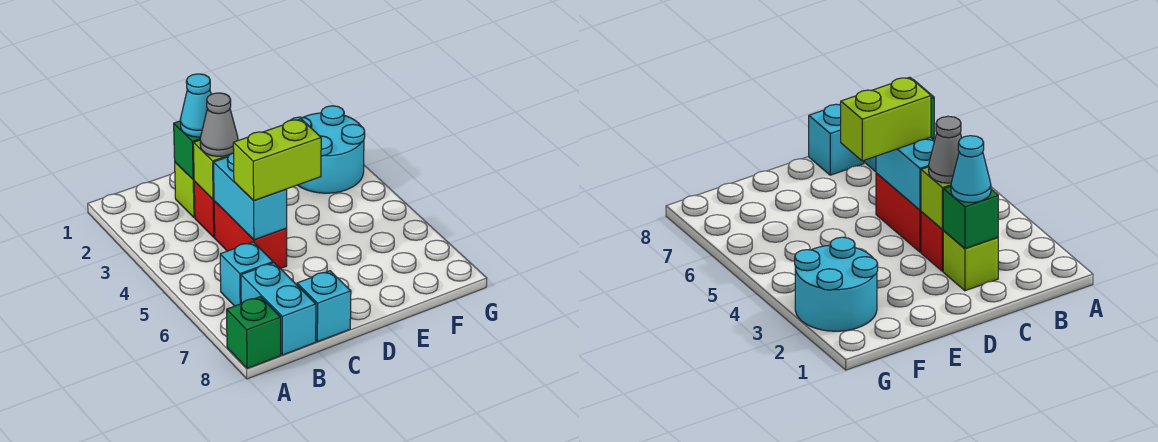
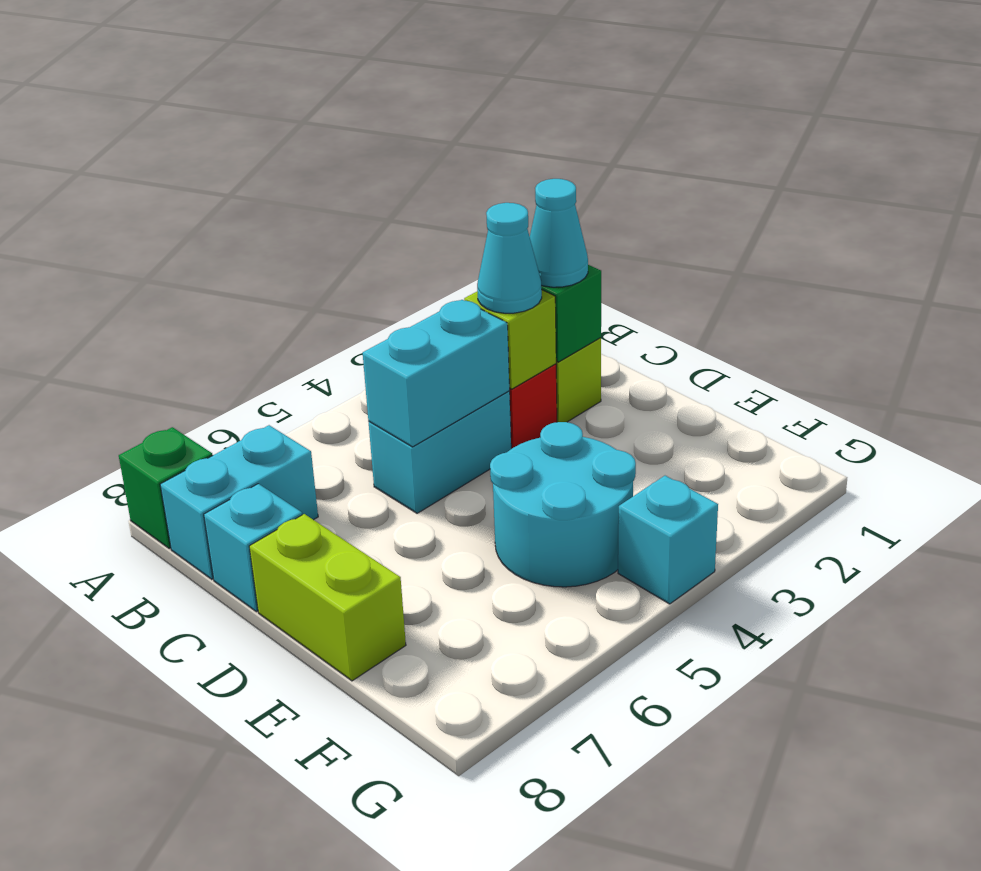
cyan brick B6 level 1 -> cyan brick G4 level 1
grey cone C3 level 3 -> cyan cone C3 level 3
red brick C4:C5 level 1 -> cyan brick C4:C5 level 1
lime brick C5:D5 level 3 -> lime brick D8:E8 level 1
cyan round brick F2:G3 level 1 -> cyan round brick E4:F5 level 1

